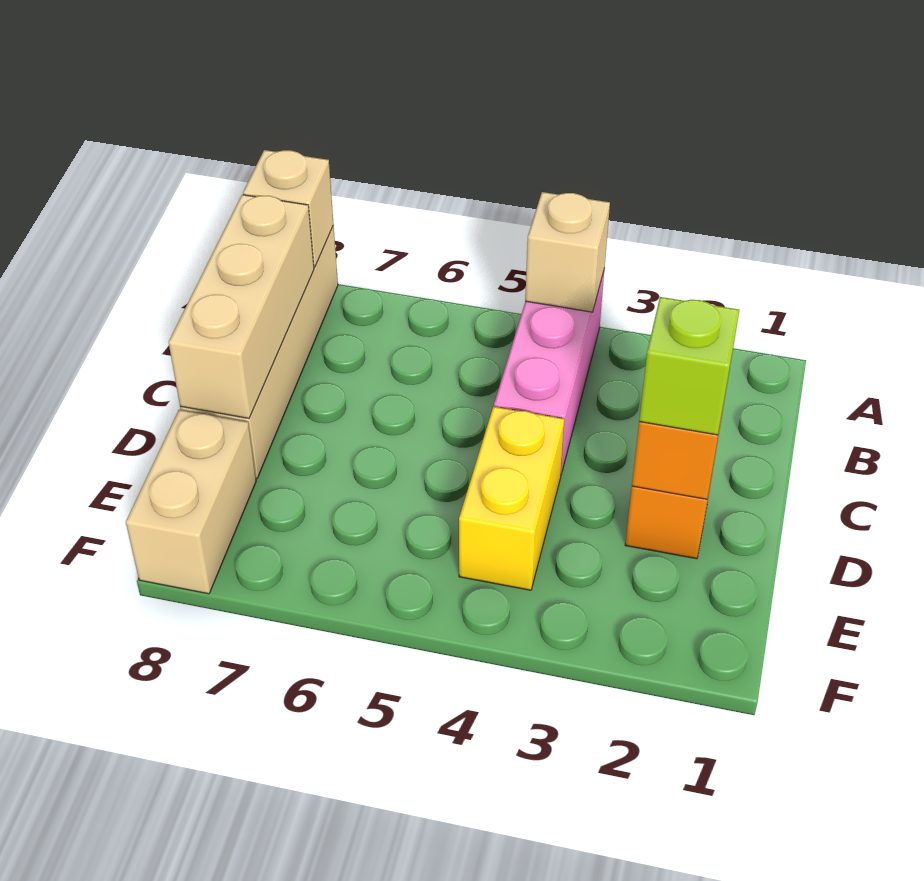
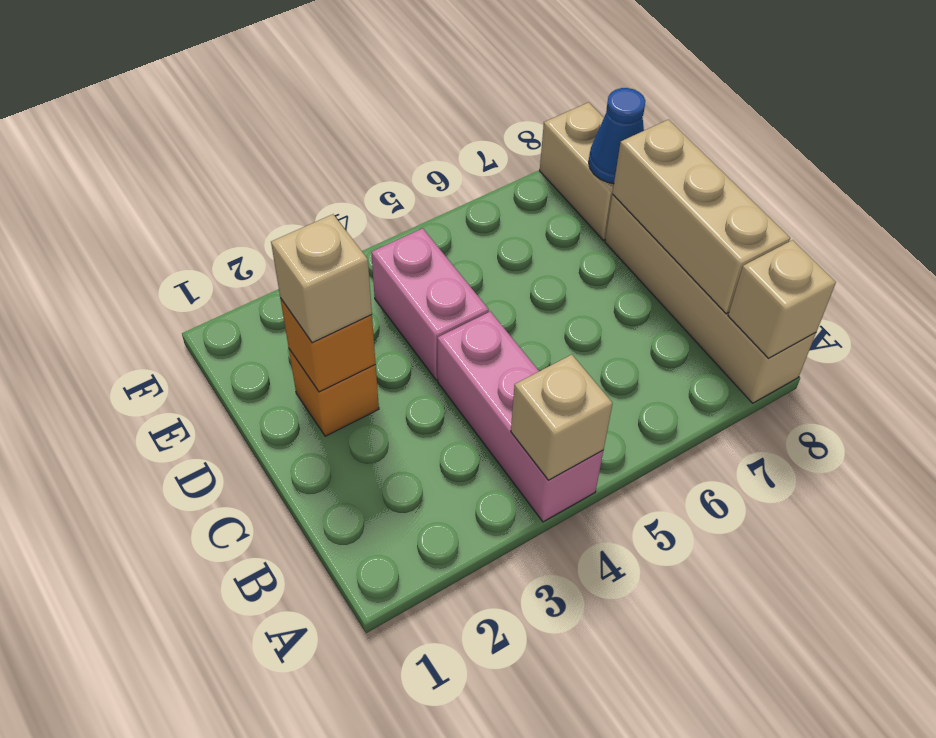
lime brick D2 level 3 -> tan brick D2 level 3
yellow brick D4:E4 level 1 -> pink brick D4:E4 level 1
none -> blue cone E8 level 2

